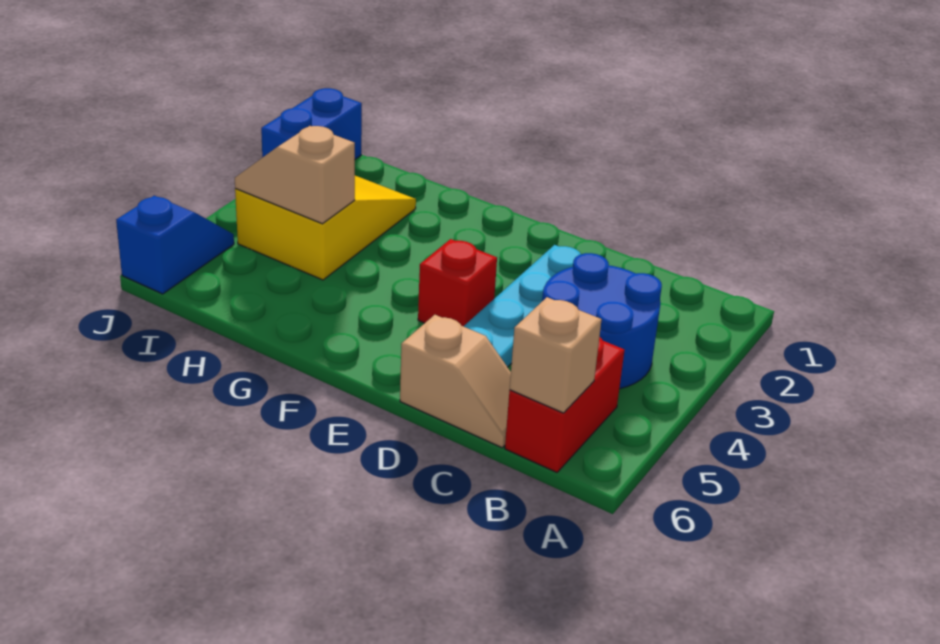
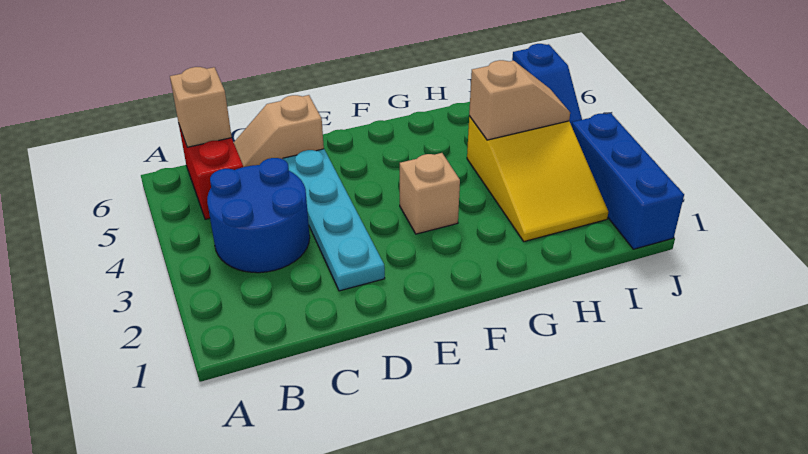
red brick E4 level 1 -> none
none -> tan brick F3 level 1
blue brick J1:J2 level 1 -> blue brick J1:J3 level 1

